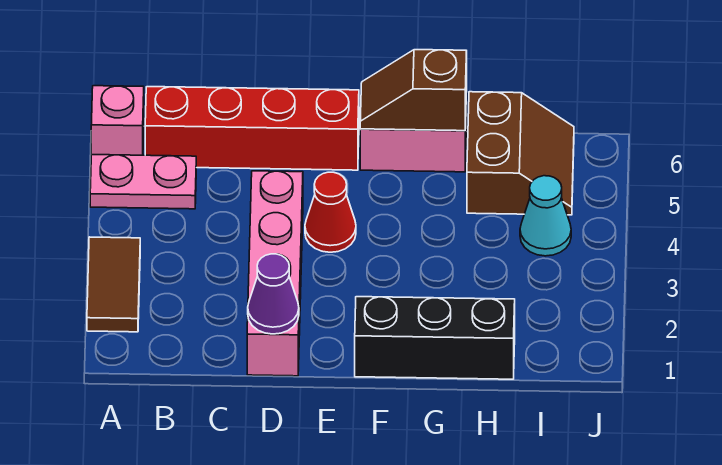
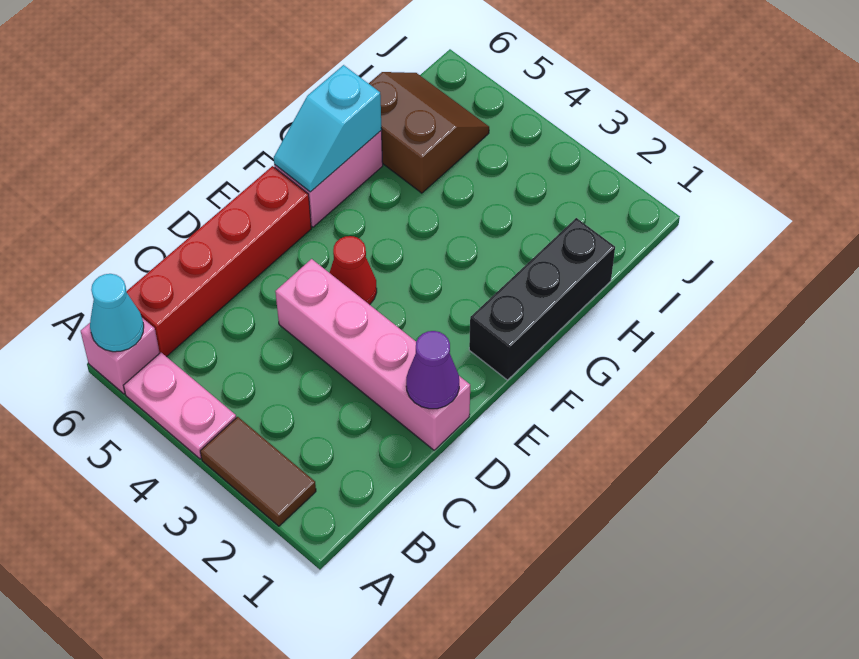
pink plate A5:B5 level 1 -> pink plate A4:A5 level 1
brown slope F6:G6 level 2 top G -> cyan slope F6:G6 level 2 top G
cyan cone I4 level 1 -> cyan cone A6 level 2

